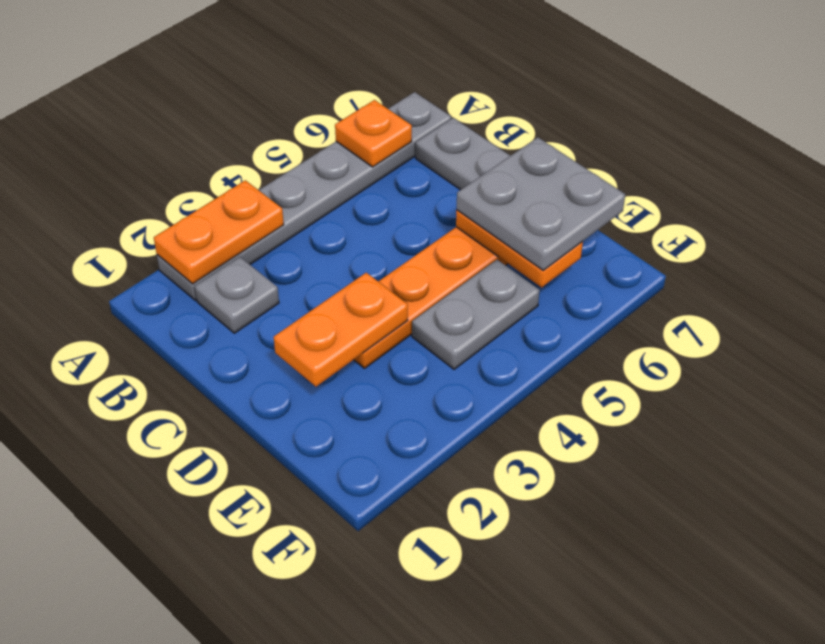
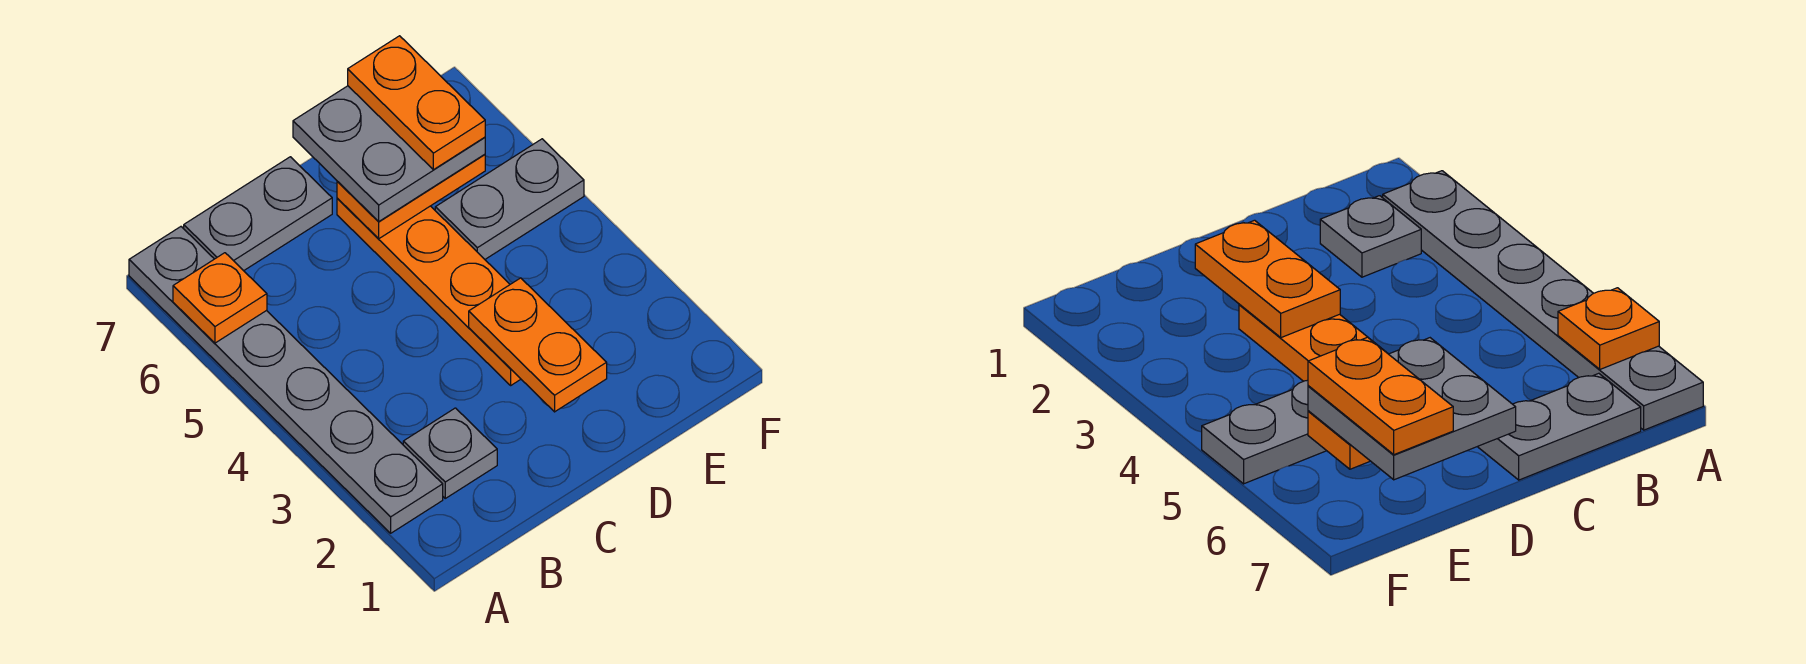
orange plate A2:A3 level 2 -> orange plate E6:E7 level 4
grey plate E4:E5 level 1 -> grey plate E5:F5 level 1

